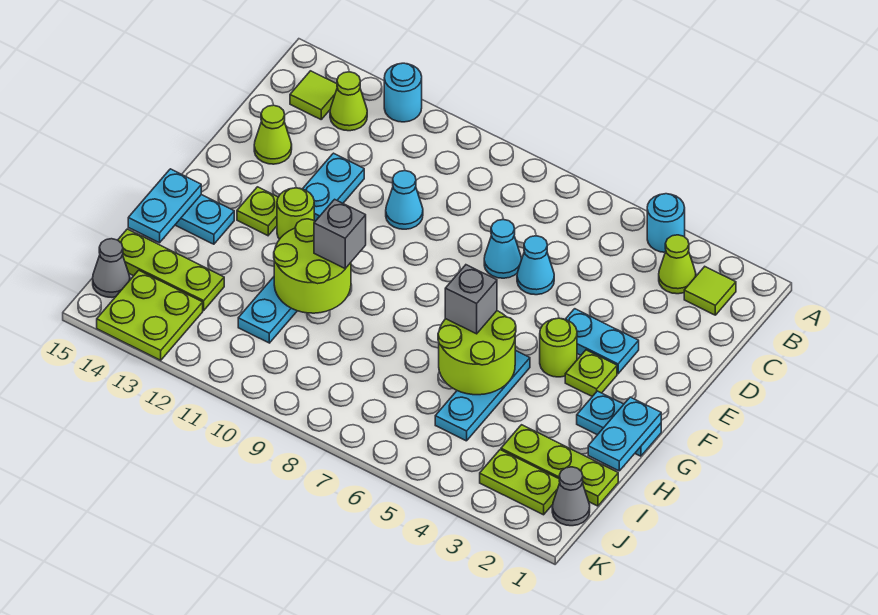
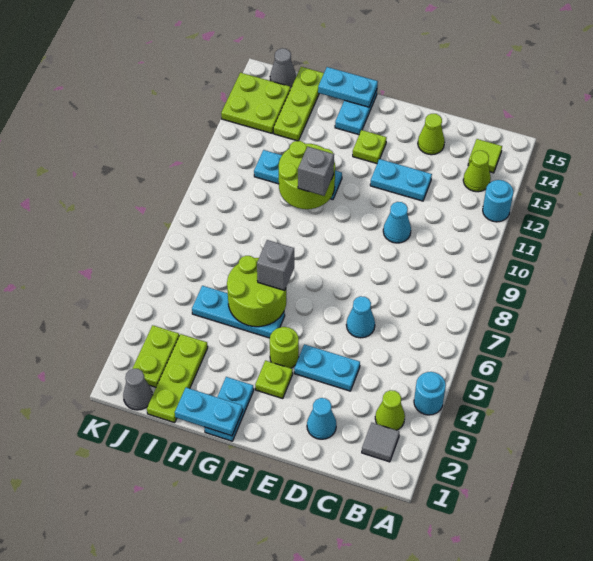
lime tile B2 level 1 -> grey tile B2 level 1
cyan cone D7 level 1 -> cyan cone D2 level 1
cyan plate E3:E4 level 1 -> cyan plate D4:E4 level 1
lime round brick F12 level 1 -> none

